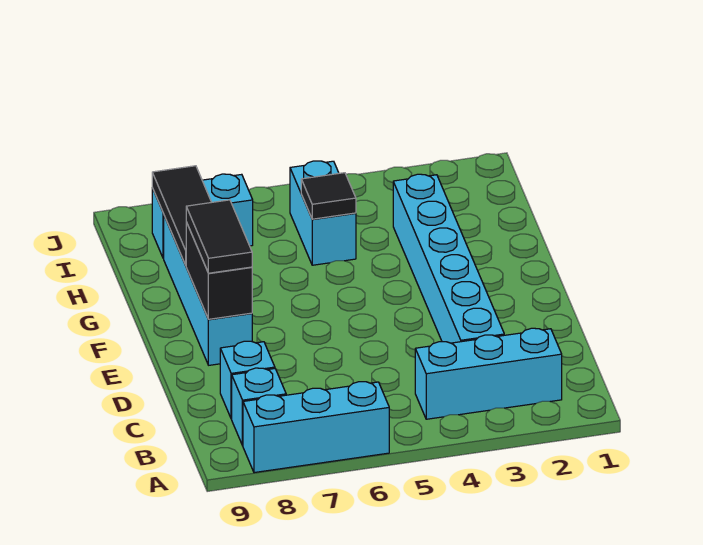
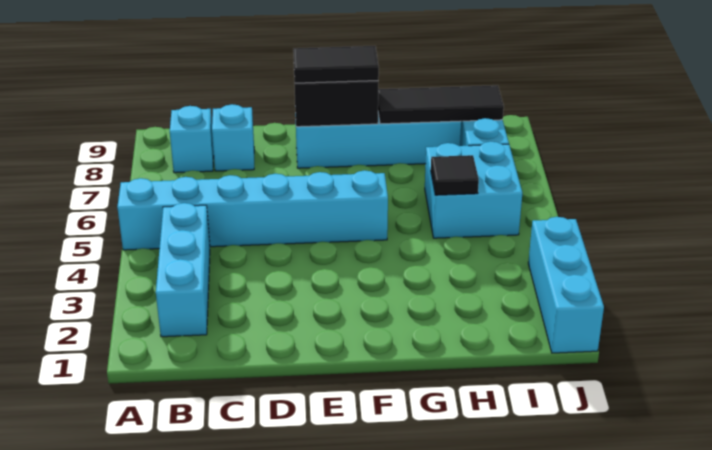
cyan brick A6:A8 level 1 -> cyan brick J1:J3 level 1
cyan brick C3:H3 level 1 -> cyan brick A5:F5 level 1
cyan brick H5:I5 level 1 -> cyan brick H5:I6 level 1

